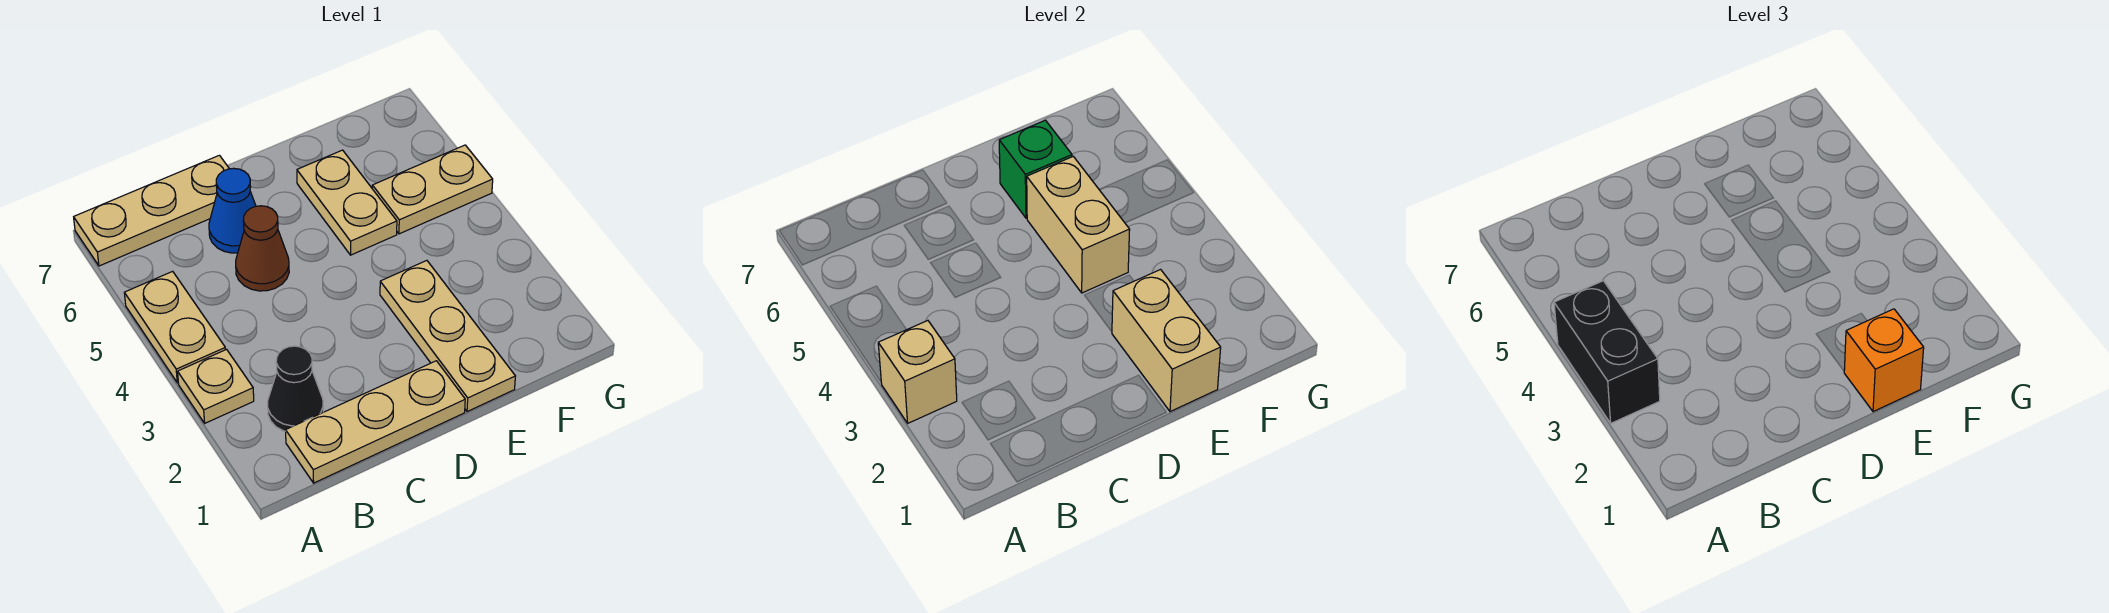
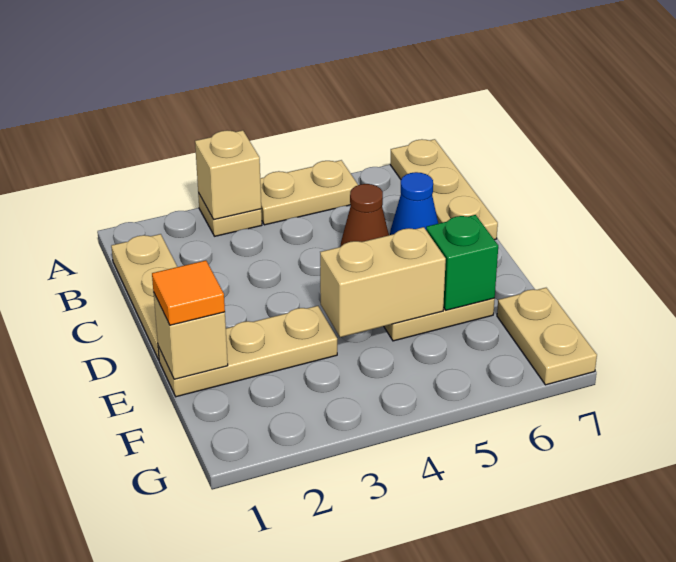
black brick A3:A4 level 3 -> none
black cone B2 level 1 -> none
tan brick E1:E2 level 2 -> tan brick E1 level 2
orange brick E1 level 3 -> orange tile E1 level 3
tan plate F5:G5 level 1 -> tan plate F7:G7 level 1

